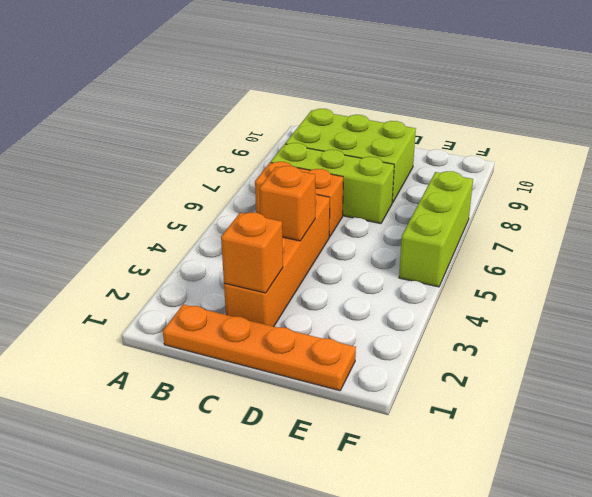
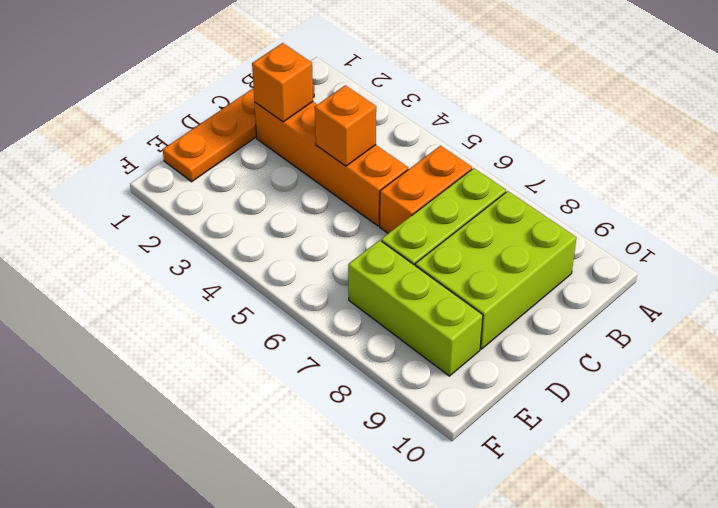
lime brick F5:F7 level 1 -> lime brick E7:E9 level 1

